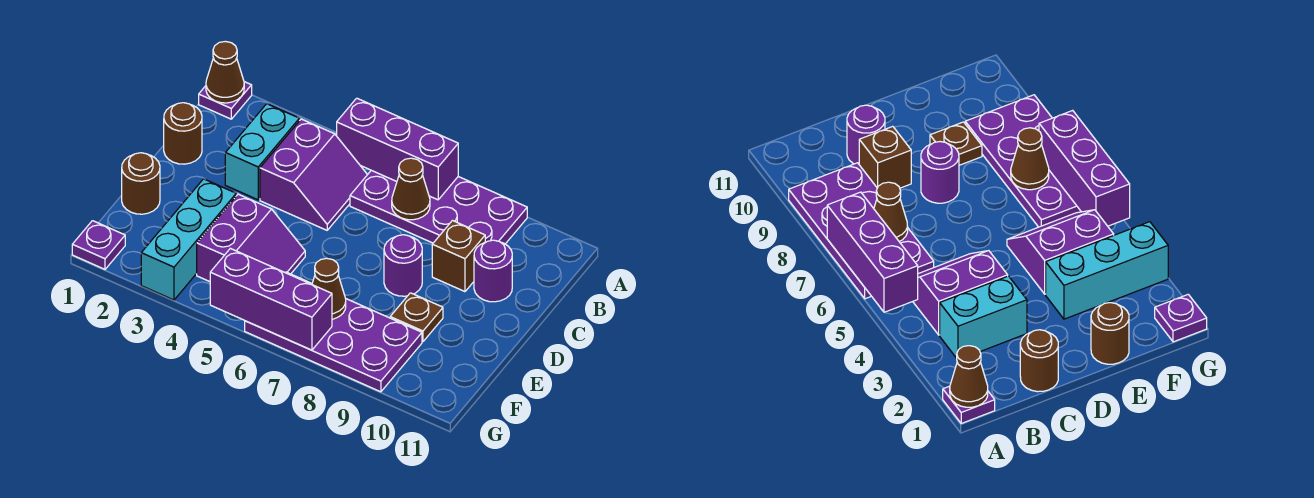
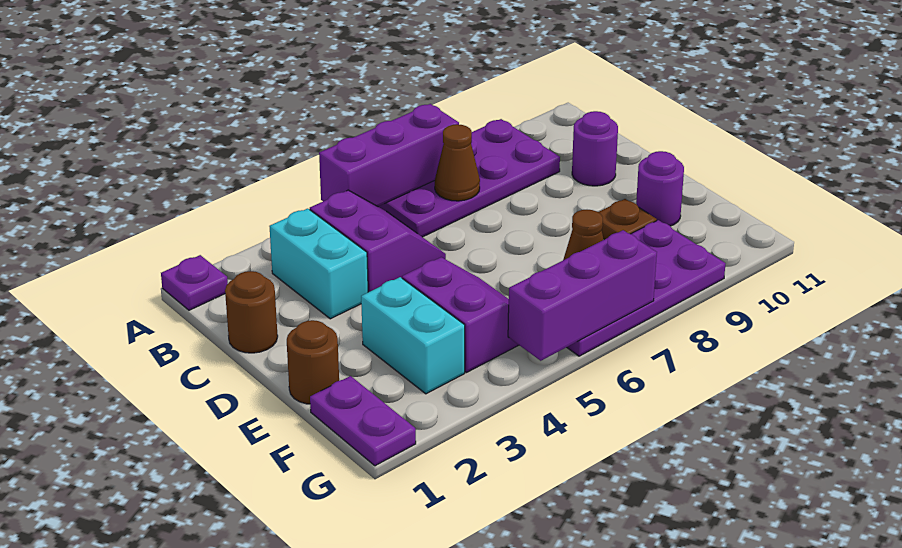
brown cone A1 level 2 -> none
brown brick C9 level 1 -> none
purple round brick D8 level 1 -> purple round brick E10 level 1
cyan brick E3:G3 level 1 -> cyan brick E3:F3 level 1
purple plate G1 level 1 -> purple plate F1:G1 level 1

